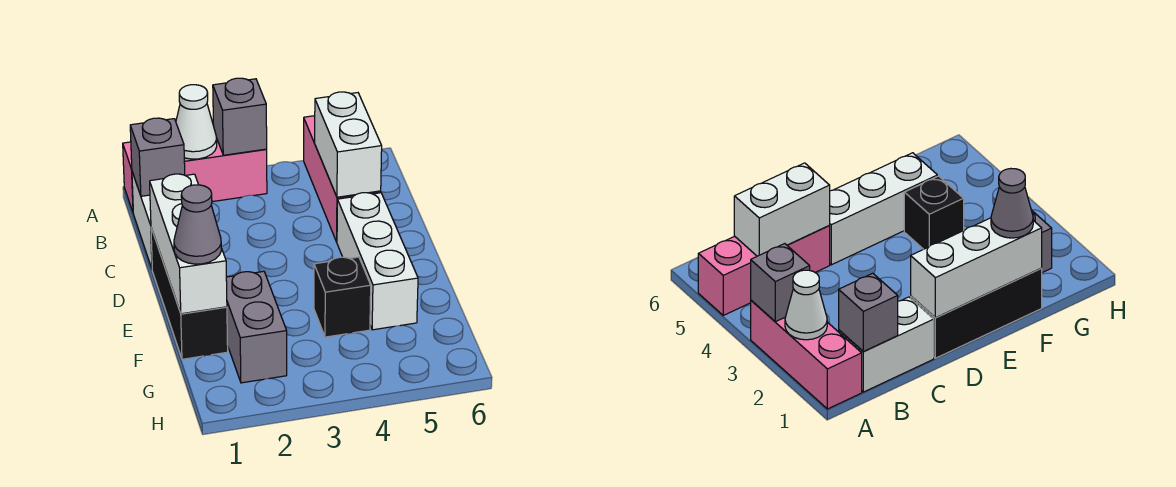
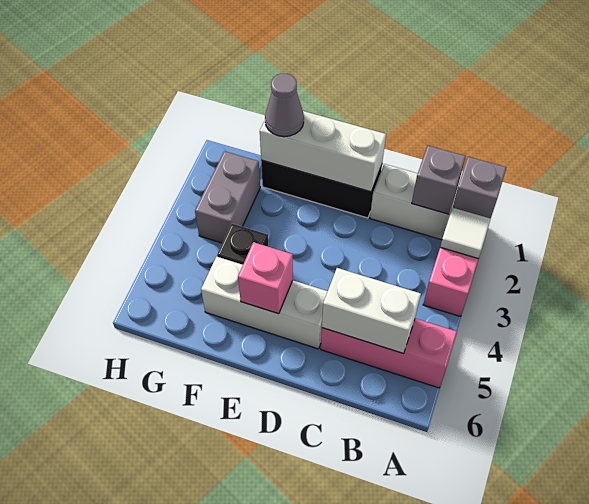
white cone A2 level 2 -> white tile A2 level 2
grey brick A3 level 2 -> grey brick A1 level 2
none -> pink brick E5 level 2
grey brick F2:G2 level 1 -> grey brick G2:G3 level 1

